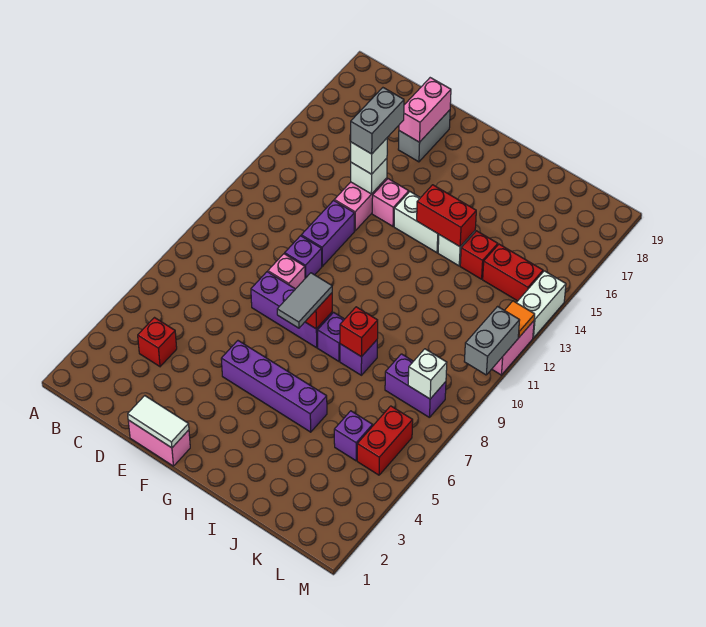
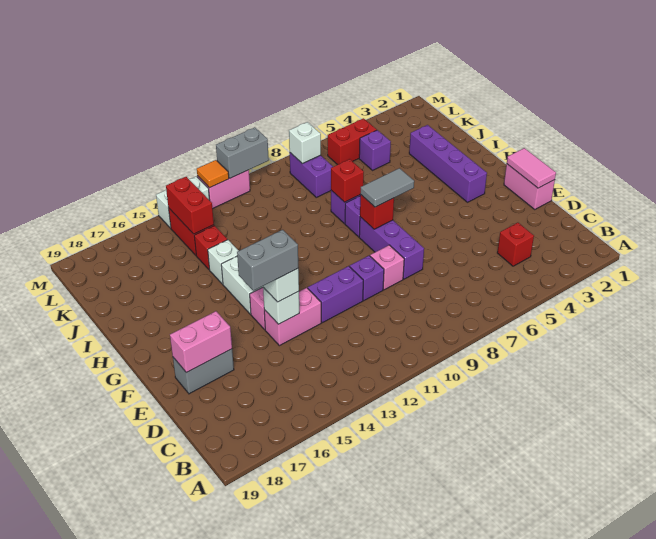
white tile E1:F1 level 2 -> pink tile E1:F1 level 2
purple brick F5:I5 level 1 -> purple brick G3:J3 level 1
red brick H14:I14 level 2 -> red brick K14:L14 level 2

